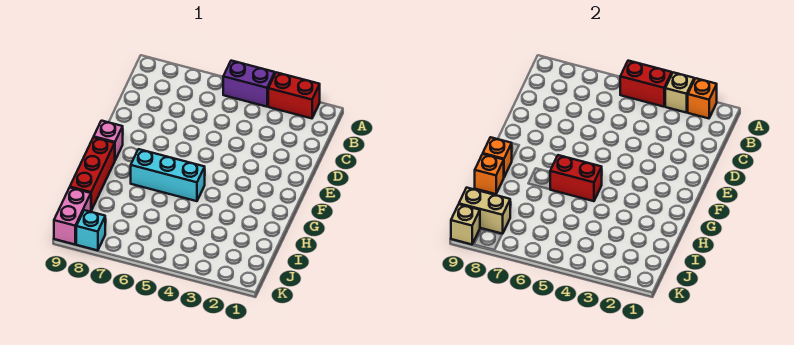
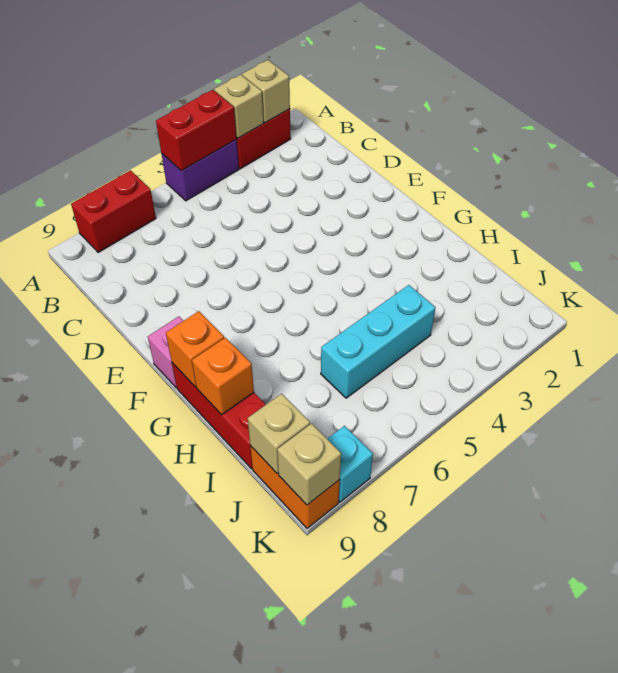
orange brick A2 level 2 -> tan brick A2 level 2
cyan brick G5:G7 level 1 -> cyan brick I4:I6 level 1
red brick G5:G6 level 2 -> red brick A7:A8 level 1
tan brick J8:J9 level 2 -> tan brick J9 level 2
pink brick J9:K9 level 1 -> orange brick J9:K9 level 1

